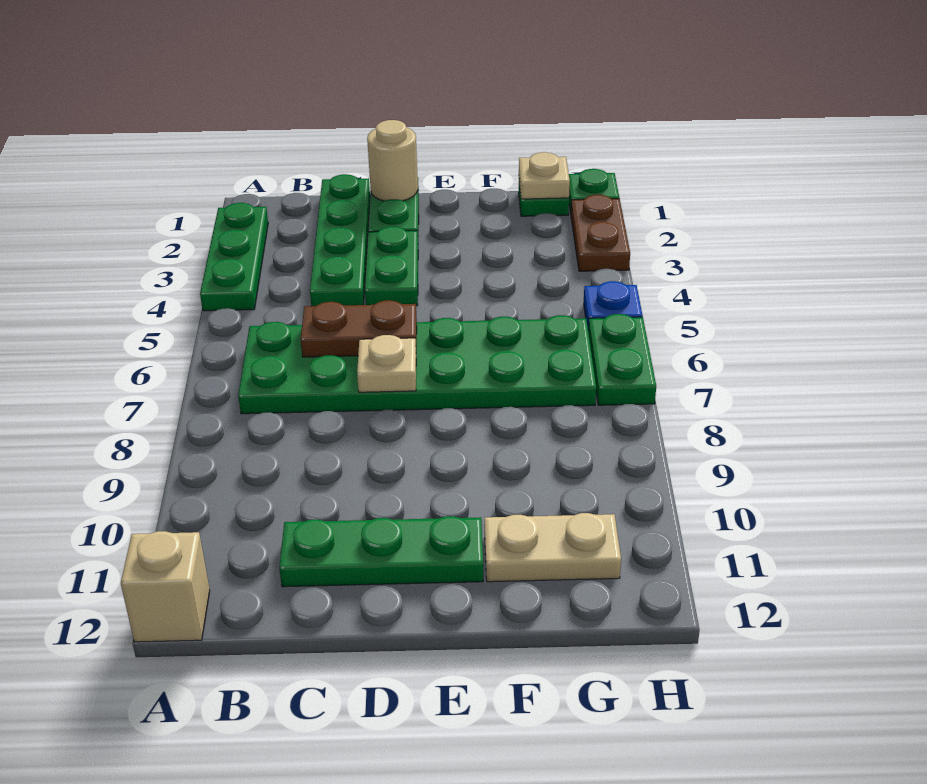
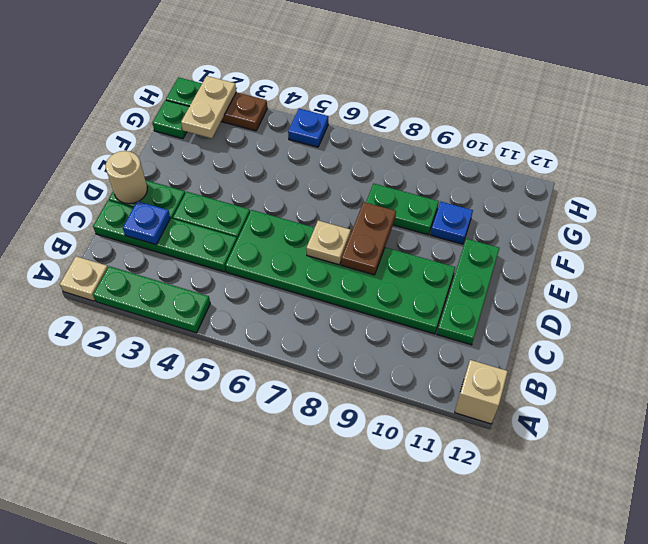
green plate B6:G7 level 1 -> green plate C5:D10 level 1
none -> blue plate C2 level 2
brown plate C6:D6 level 2 -> brown plate D8:E8 level 2
none -> blue plate F10 level 1
tan plate F11:G11 level 1 -> tan plate G2:H2 level 2
tan plate G1 level 2 -> tan plate A1 level 1
green plate H6:H7 level 1 -> green plate F8:F9 level 1

